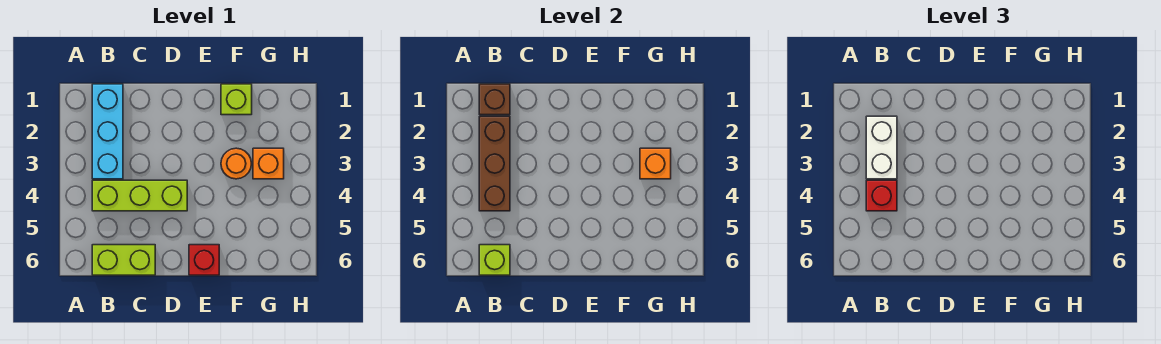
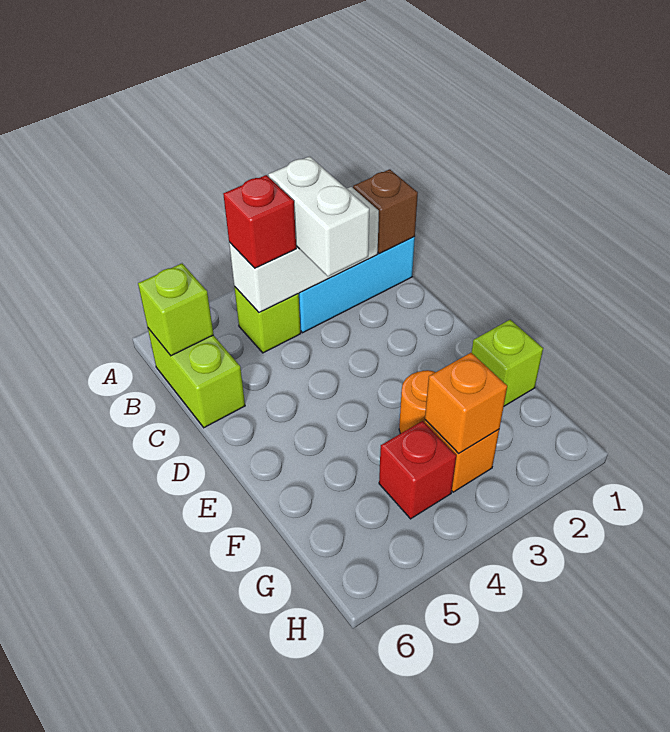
brown brick B2:B4 level 2 -> white brick B2:B4 level 2
white brick B2:B3 level 3 -> white brick B3:C3 level 3
lime brick B4:D4 level 1 -> lime brick B4 level 1
red brick E6 level 1 -> red brick G4 level 1

